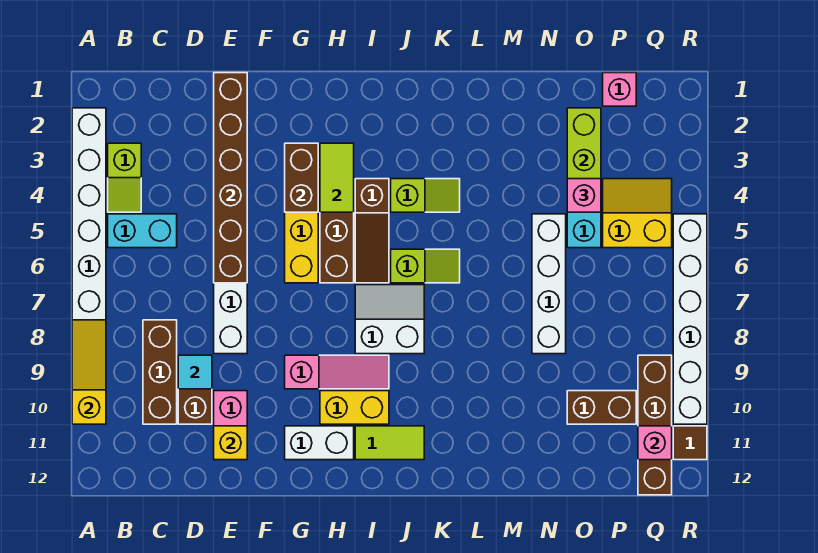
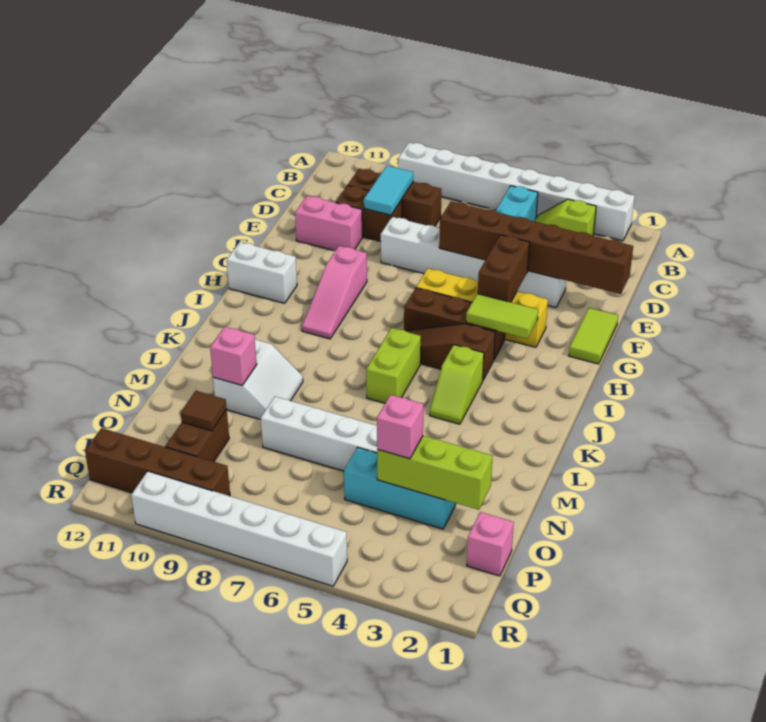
yellow slope A8:A10 level 2 top 10 -> none
cyan tile D9 level 2 -> cyan tile C9:D9 level 2
yellow brick E11 level 2 -> none
brown brick G3:G4 level 2 -> brown brick F4:G4 level 2
white brick G11:H11 level 1 -> white brick H11:H12 level 1
yellow brick H10:I10 level 1 -> none
white slope I7:J8 level 1 top 8 -> white slope L9:M10 level 1 top 10
lime tile I11:J11 level 1 -> lime tile F1:G1 level 1
lime slope J6:K6 level 1 top J -> lime brick J6:K6 level 1
yellow slope P4:Q5 level 1 top 5 -> none
pink brick Q11 level 2 -> pink brick M10 level 2
brown tile R11 level 1 -> brown tile O10 level 2

